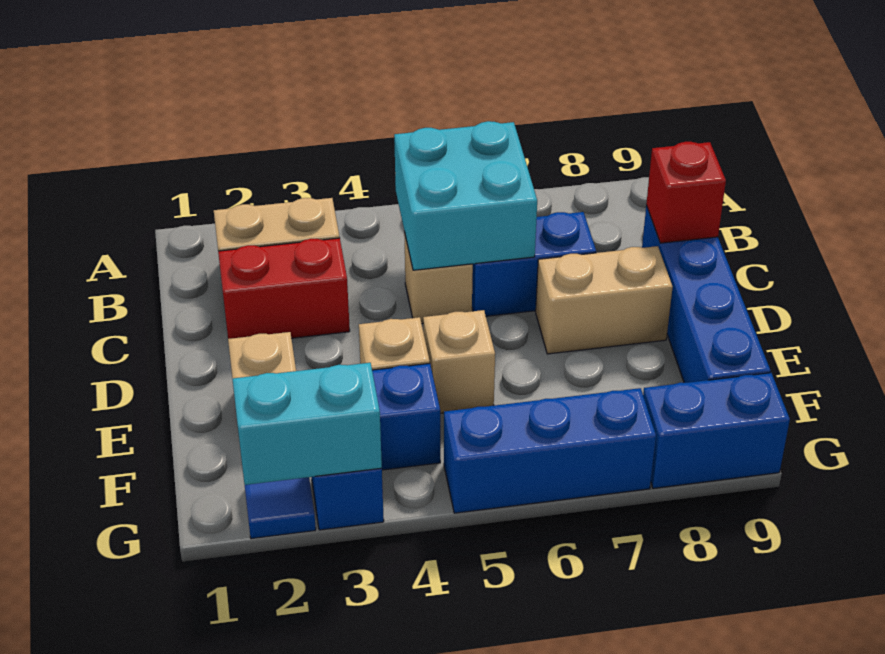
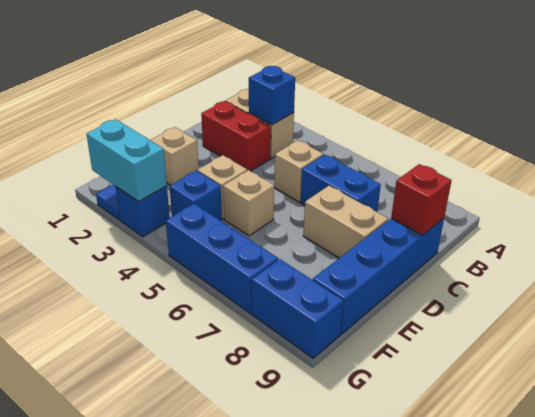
none -> blue brick B3 level 2
cyan brick B5:C6 level 2 -> none

